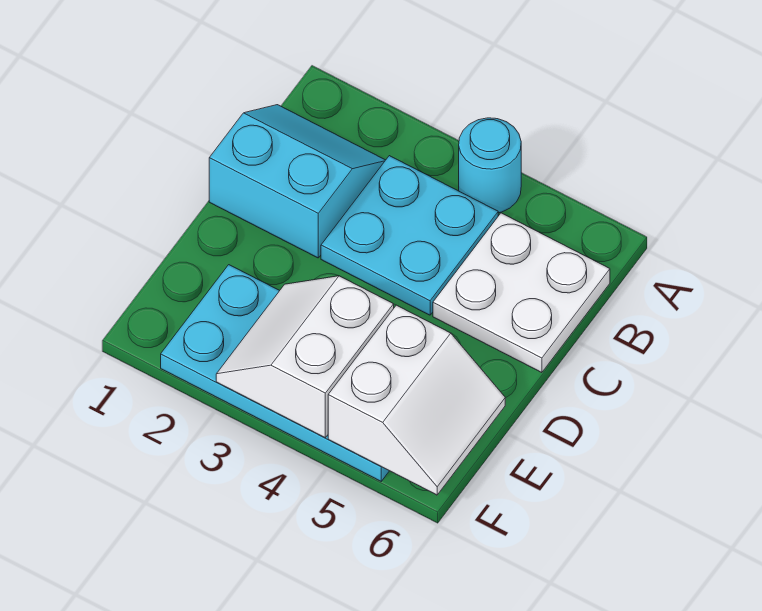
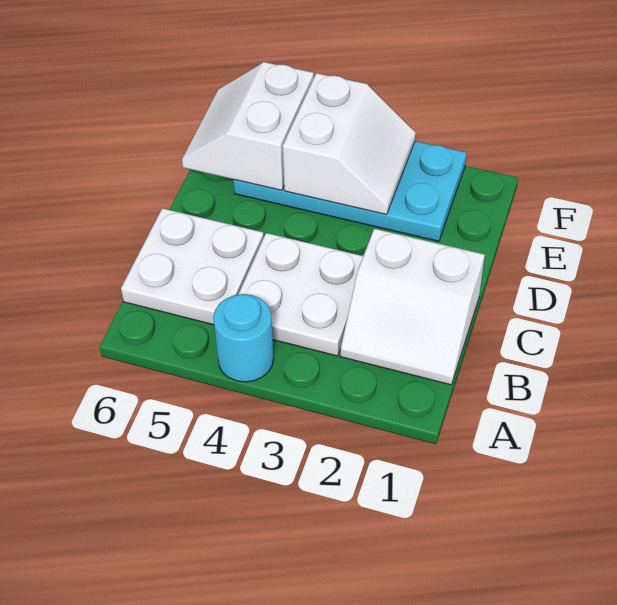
cyan slope B1:C2 level 1 top C -> white slope B1:C2 level 1 top C
cyan plate B3:C4 level 1 -> white plate B3:C4 level 1

